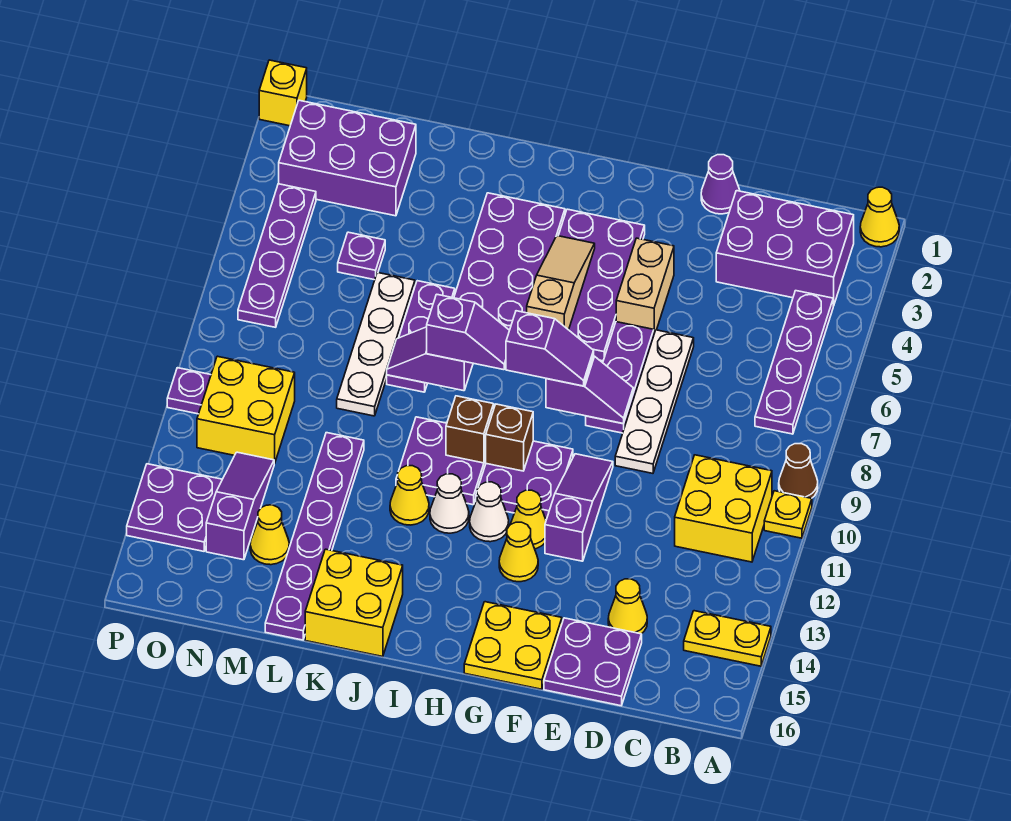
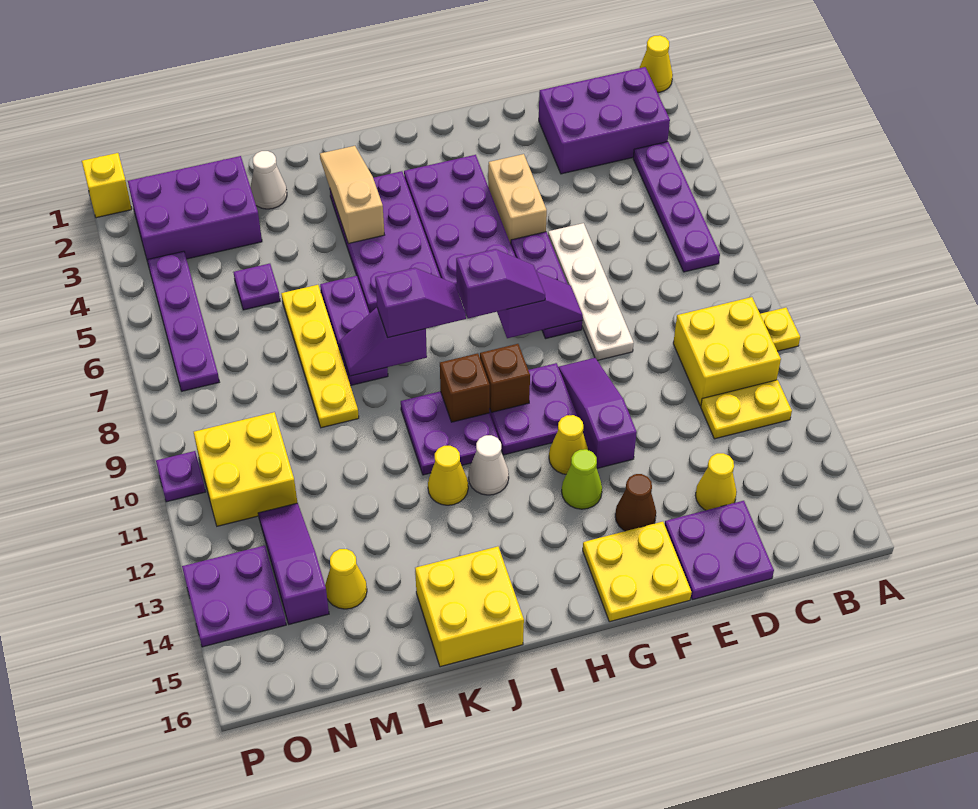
brown cone A9 level 1 -> brown cone F14 level 1
yellow plate A14:B14 level 1 -> yellow plate B12:C12 level 1
purple cone E1 level 1 -> none
yellow cone G13 level 1 -> lime cone G13 level 1
tan slope H4:H6 level 2 top 6 -> tan slope J2:J4 level 2 top 4
white cone H12 level 1 -> white cone L2 level 1
white plate L6:L9 level 1 -> yellow plate L6:L9 level 1
purple plate L11:L16 level 1 -> none

